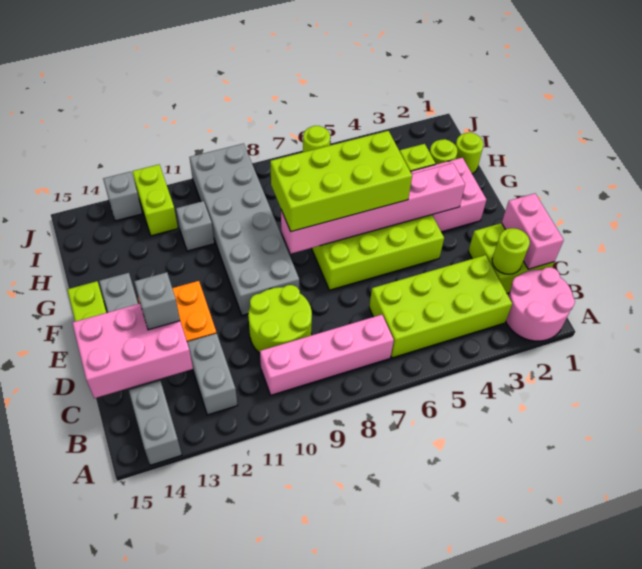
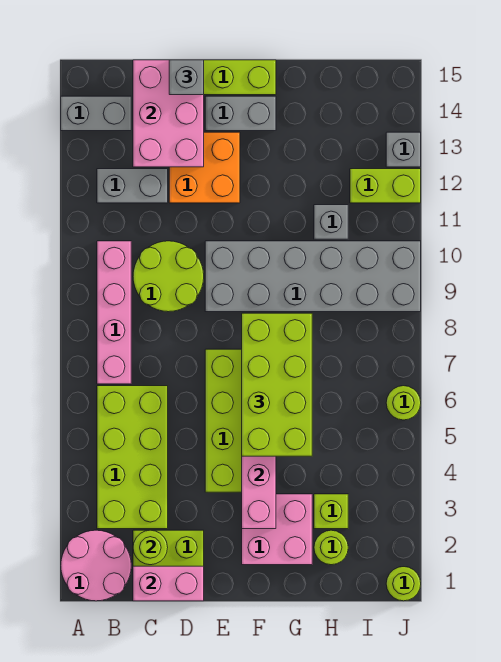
grey brick D13 level 3 -> grey brick D15 level 3
lime round brick H1 level 1 -> lime round brick J1 level 1

